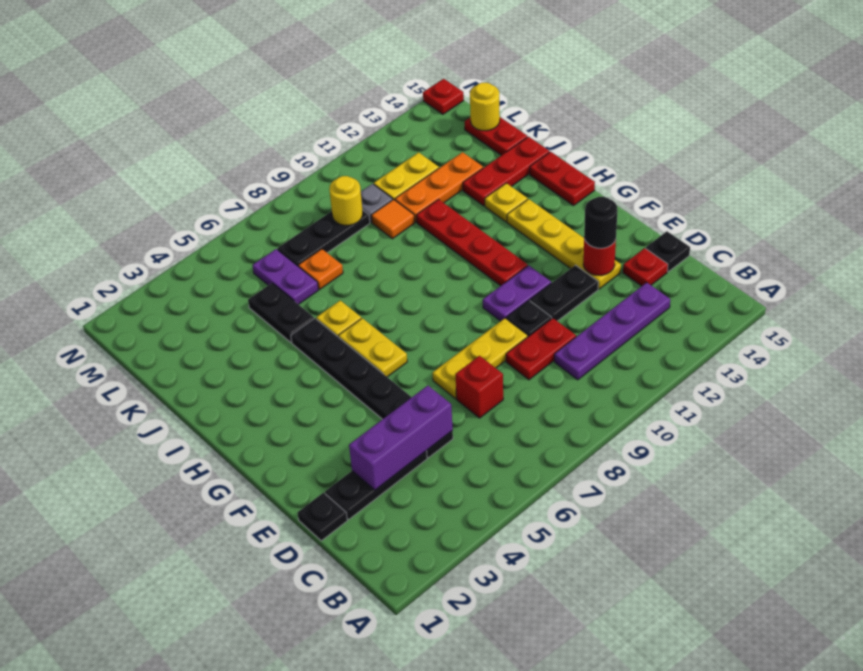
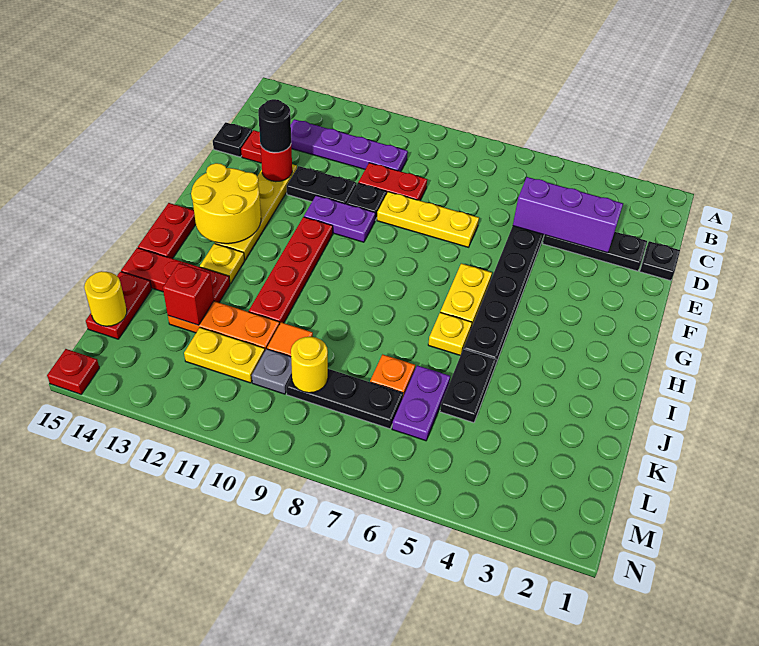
red brick D7 level 1 -> red brick K13 level 2
none -> yellow round brick G13:H14 level 2

